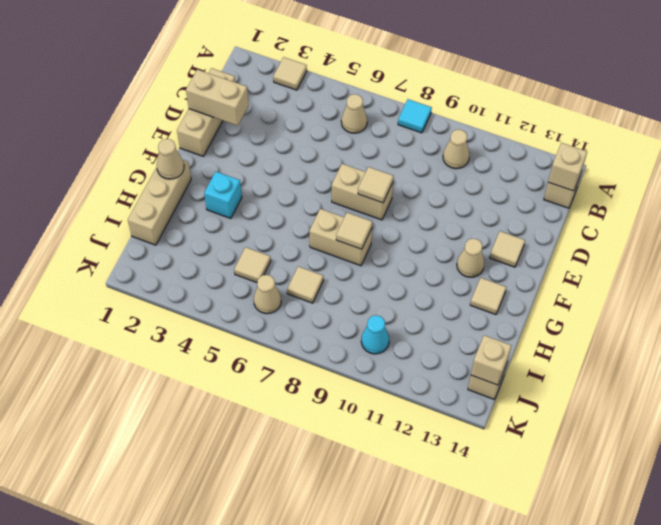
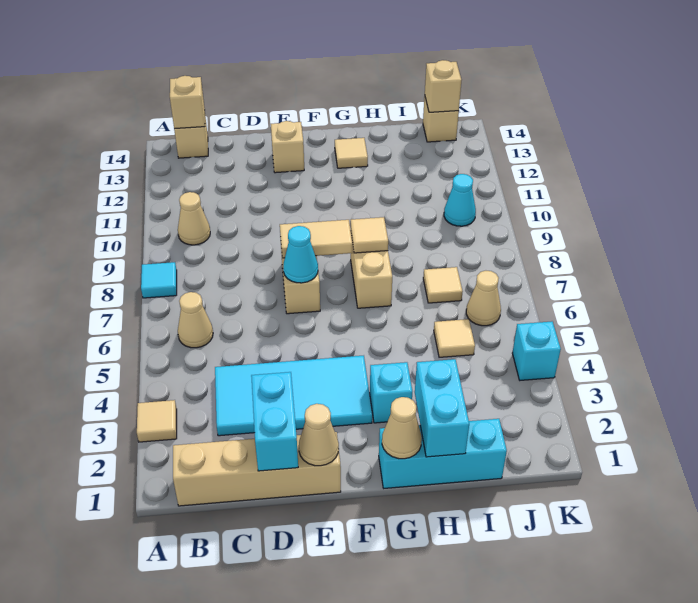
tan brick C1:E1 level 1 -> tan brick B1:E1 level 1
none -> cyan tile C3:F4 level 1
tan brick D1:D2 level 2 -> cyan brick D1:D2 level 2
none -> cyan cone E7 level 2
tan tile E8 level 2 -> tan tile E8:F8 level 2
tan tile E13 level 1 -> tan brick E13 level 1
tan cone F12 level 1 -> tan cone E1 level 2
tan brick G1:I1 level 1 -> cyan brick G1:I1 level 1
none -> cyan brick H1:H2 level 2
none -> cyan brick K4 level 1

